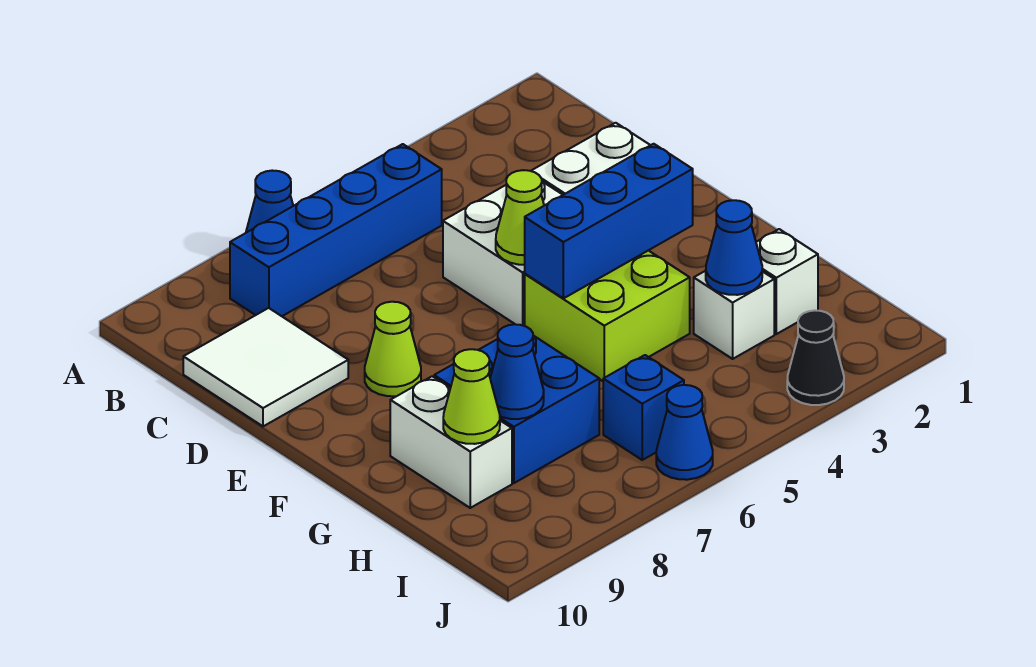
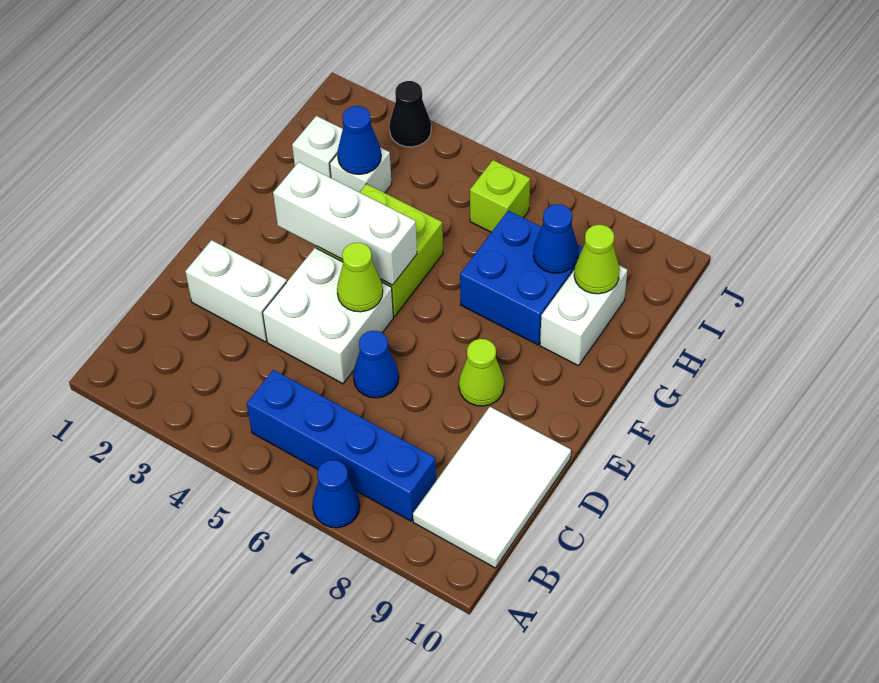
white tile C9:D10 level 1 -> white tile B9:D10 level 1
blue brick F3:F5 level 2 -> white brick F3:F5 level 2
blue brick I6 level 1 -> lime brick I6 level 1
blue cone J6 level 1 -> blue cone D6 level 1

